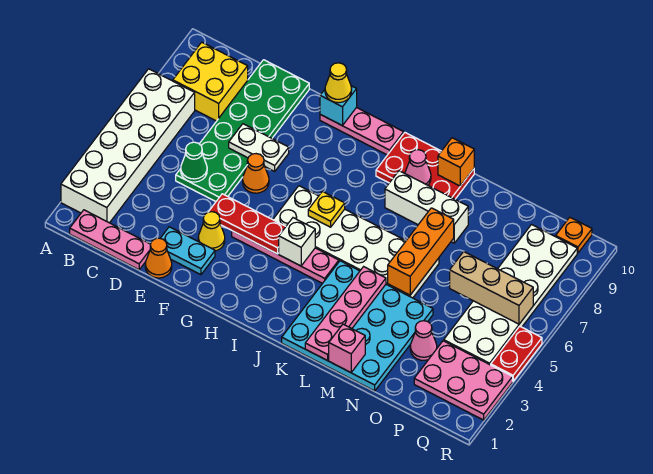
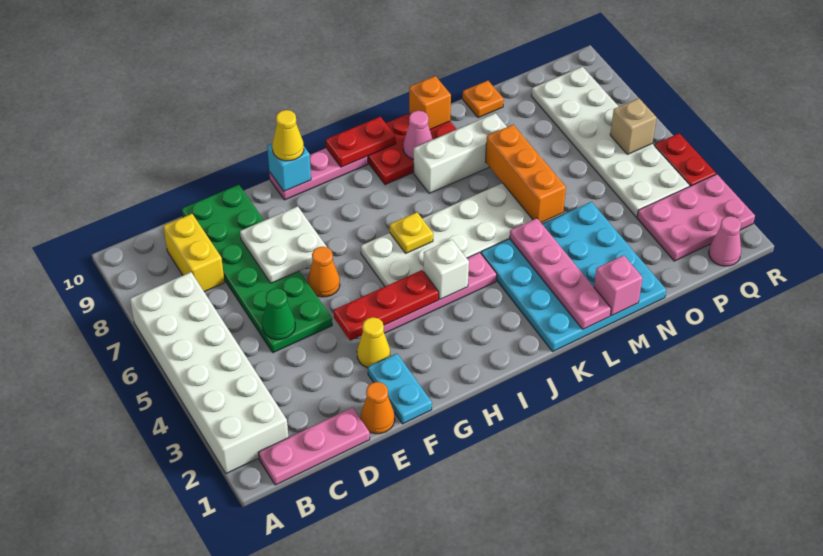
yellow brick B8:C9 level 1 -> yellow brick C8:C9 level 1
cyan plate E2:F2 level 1 -> cyan plate F1:F2 level 1
white plate E7:F7 level 2 -> white plate E7:F8 level 2
none -> red plate I10:J10 level 2
pink cone O3 level 1 -> pink cone Q1 level 1
tan brick O6:Q6 level 2 -> tan brick Q6 level 2
orange plate Q10 level 1 -> orange plate N10 level 1

